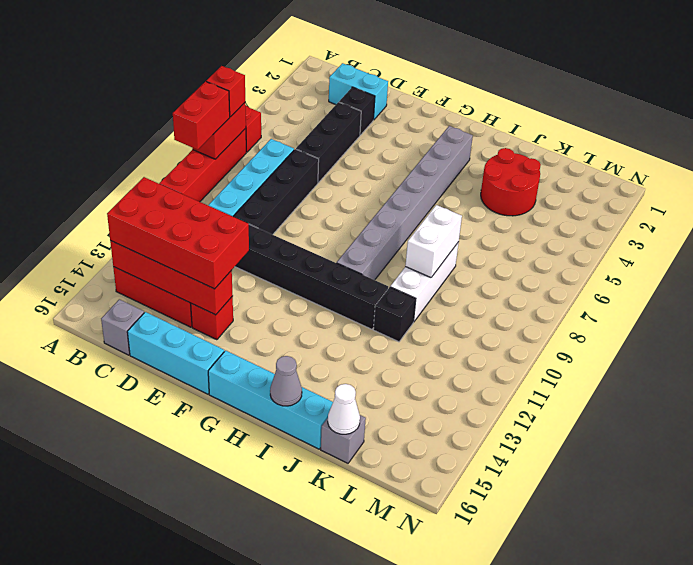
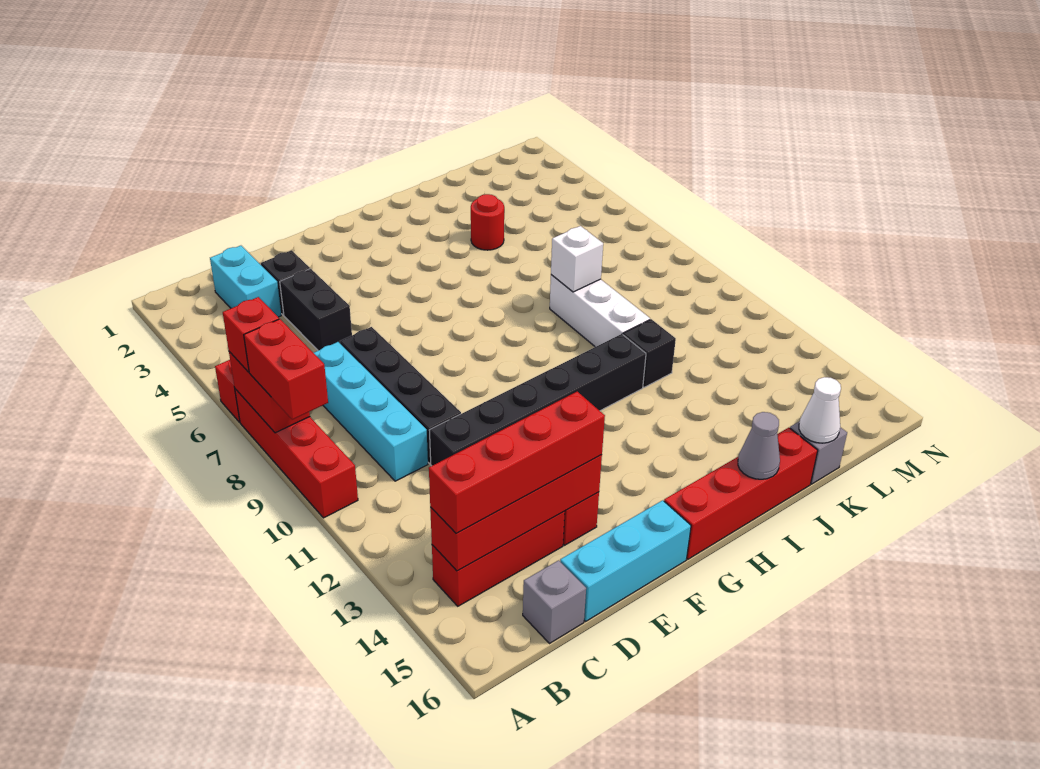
red brick B13:E14 level 3 -> red brick B14:E14 level 3
cyan brick C2:D2 level 1 -> cyan brick C2:C3 level 1
black brick D4:D6 level 1 -> black brick D4:D5 level 1
cyan brick G16:J16 level 1 -> red brick G16:J16 level 1
grey brick H3:H10 level 1 -> none
red round brick J3:K4 level 1 -> red round brick J4 level 1
white brick J8:J9 level 2 -> white brick J8 level 2

